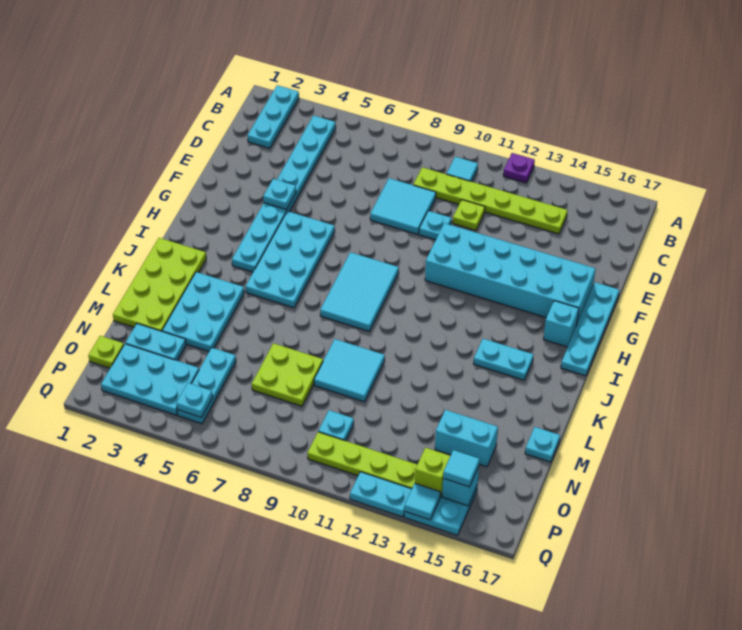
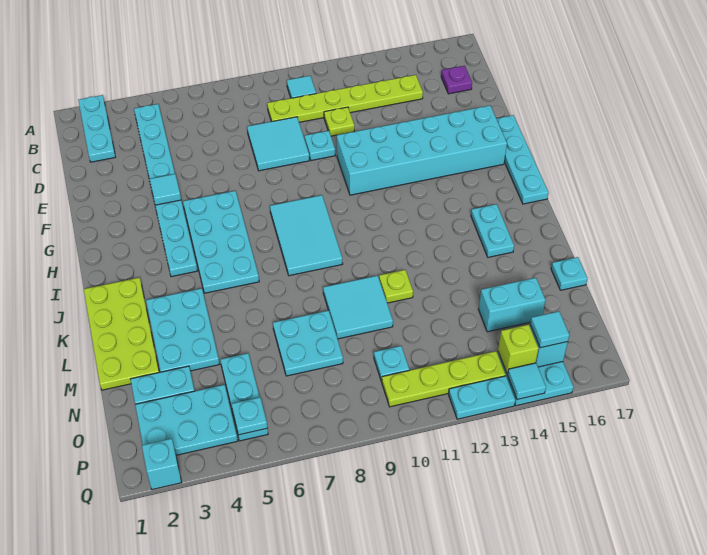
purple plate A12 level 1 -> purple plate C16 level 1
cyan plate F4 level 2 -> cyan tile F4 level 2
cyan brick H16 level 1 -> cyan brick Q2 level 1
cyan plate J14:J15 level 1 -> cyan plate J15:K15 level 1
lime plate M7:N8 level 1 -> cyan plate M7:N8 level 1
lime plate O1 level 1 -> lime plate L11 level 1

